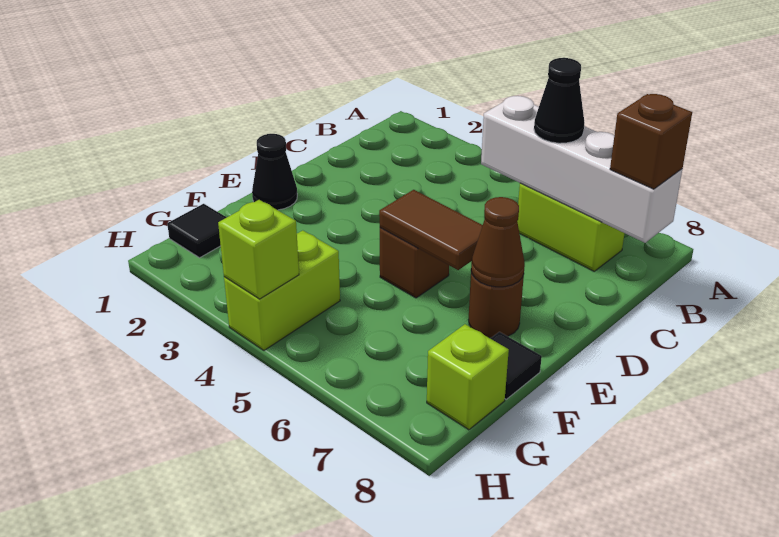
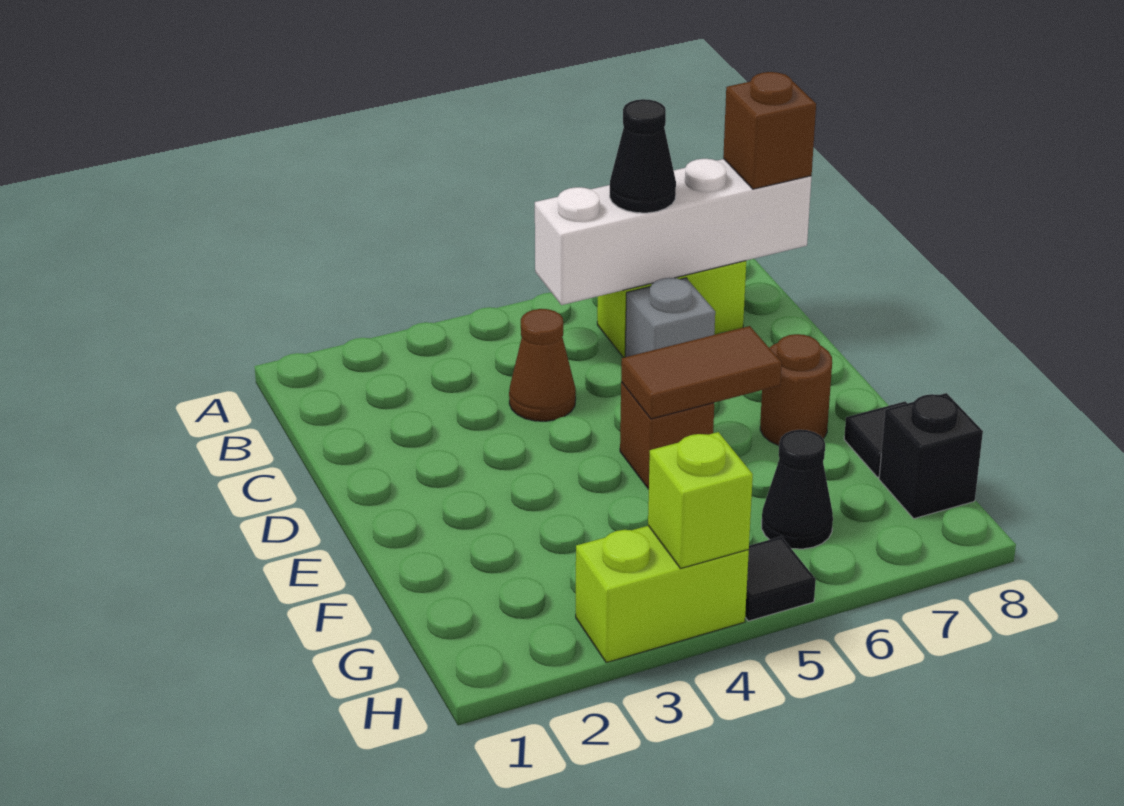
none -> grey brick C6 level 1
black cone E1 level 1 -> black cone G6 level 1
brown cone E7 level 2 -> brown cone C4 level 1
black tile G1 level 1 -> black tile H5 level 1
lime brick G4:H4 level 1 -> lime brick H3:H4 level 1
lime brick G8 level 1 -> black brick G8 level 1

